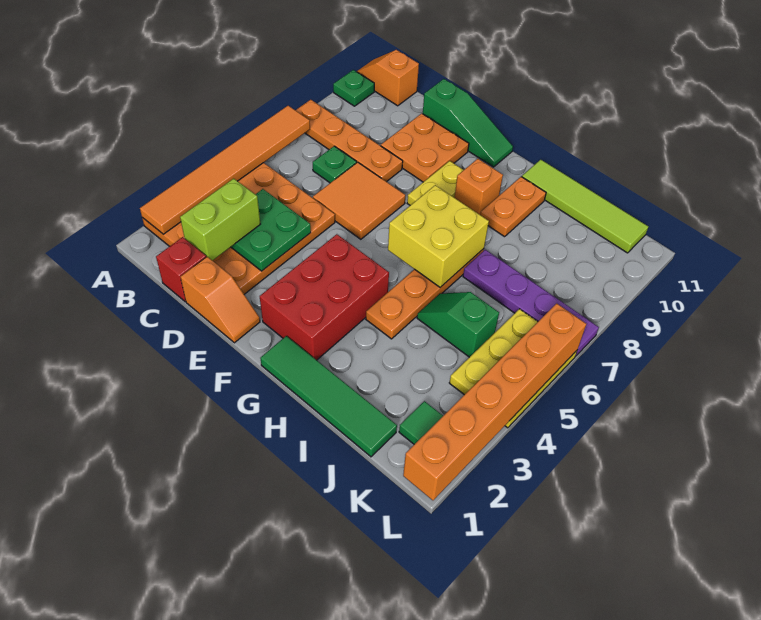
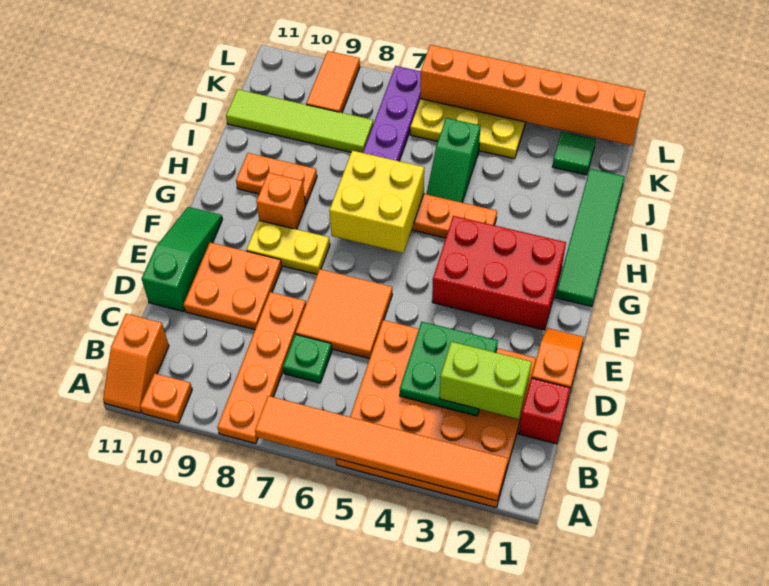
green plate A10 level 1 -> orange plate A10 level 1
lime tile H11:K11 level 1 -> lime tile J8:J11 level 1
none -> orange tile K9:L9 level 1

